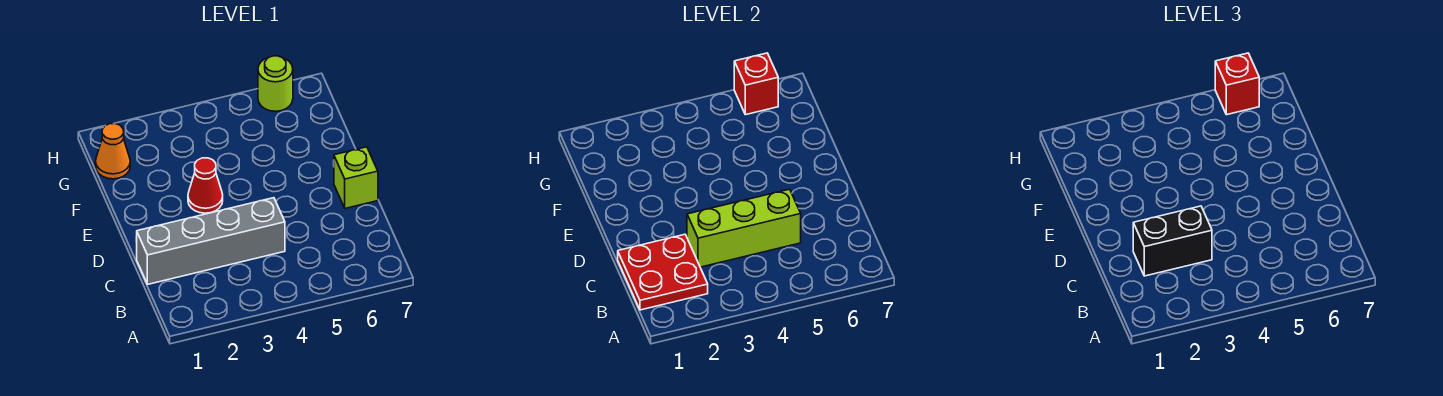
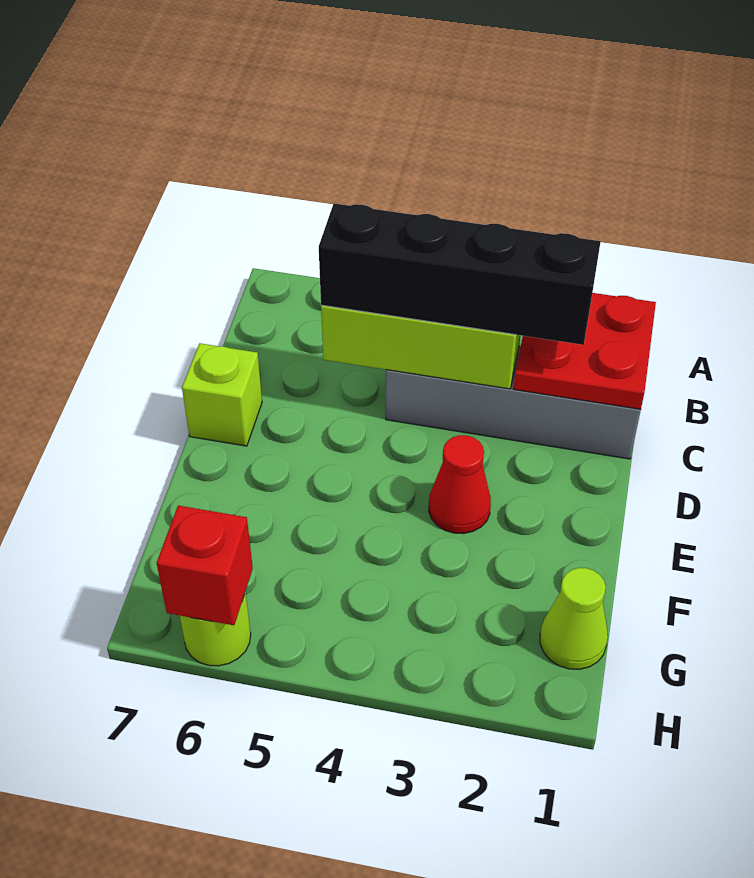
black brick C2:C3 level 3 -> black brick C2:C5 level 3
orange cone G1 level 1 -> lime cone G1 level 1
red brick H6 level 3 -> none

